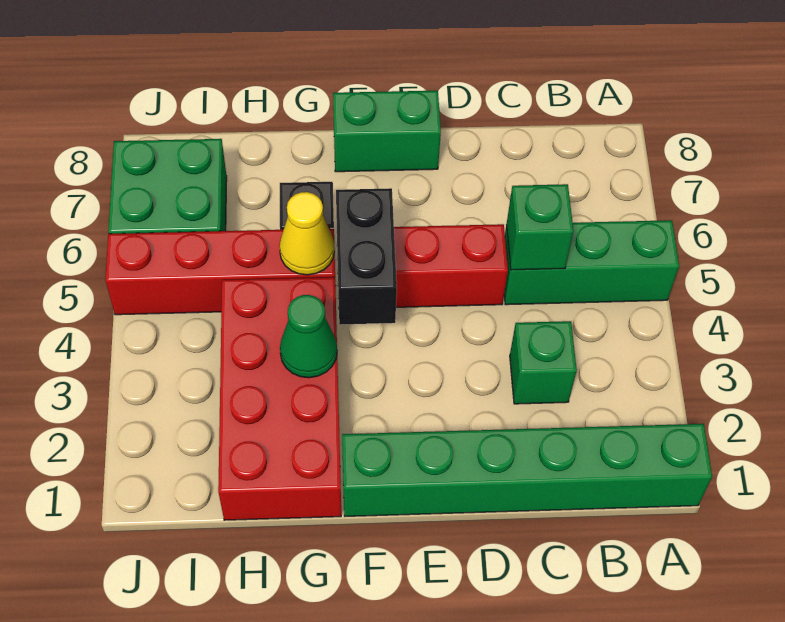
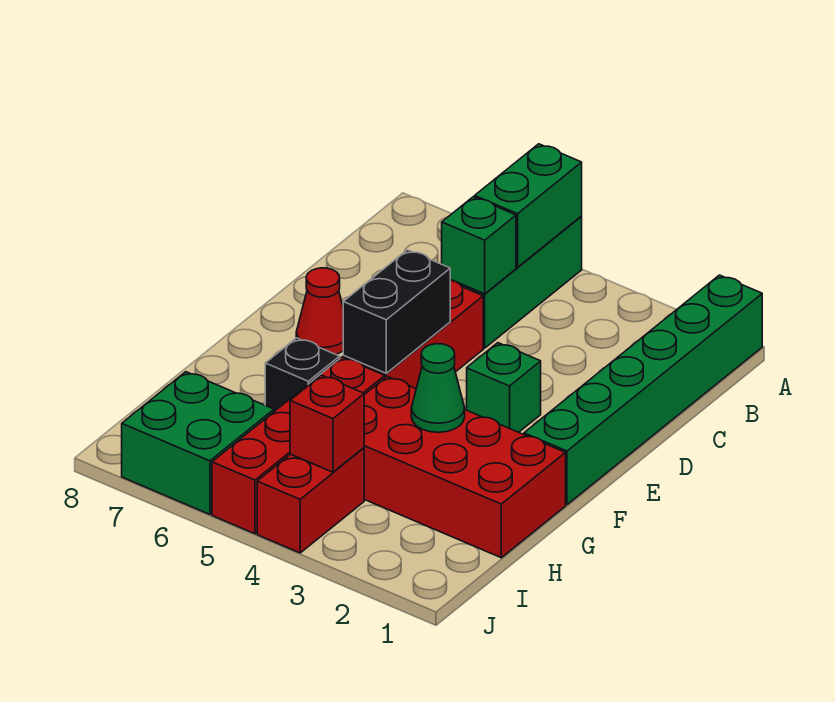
green brick C3 level 1 -> green brick E3 level 1
none -> red cone E7 level 1
green brick E8:F8 level 1 -> green brick A5:B5 level 2
black brick F4:F5 level 2 -> black brick E5:F5 level 2
yellow cone G5 level 2 -> none
none -> red brick I4:J4 level 1
none -> red brick I4 level 2

